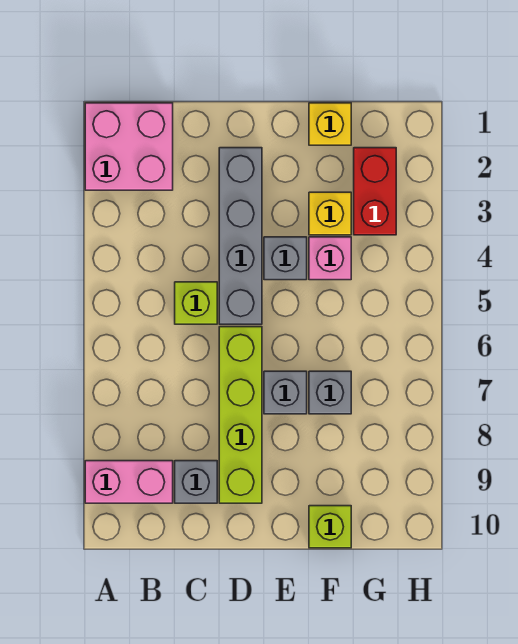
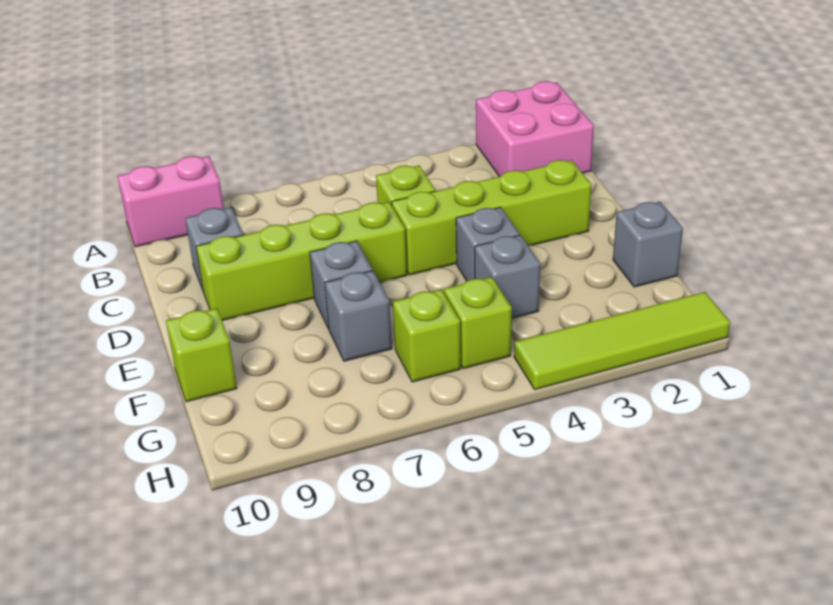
pink brick A9:B9 level 1 -> pink brick A9:A10 level 1
grey brick D2:D5 level 1 -> lime brick D2:D5 level 1
yellow brick F1 level 1 -> grey brick F1 level 1
yellow brick F3 level 1 -> none
pink brick F4 level 1 -> grey brick F4 level 1
red brick G2:G3 level 1 -> none
none -> lime brick G5 level 1
none -> lime brick G6 level 1
none -> lime tile H1:H4 level 1

